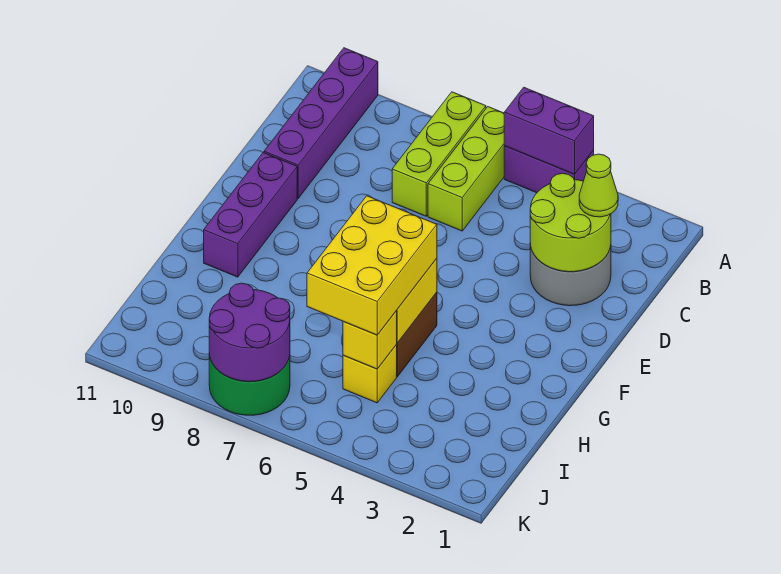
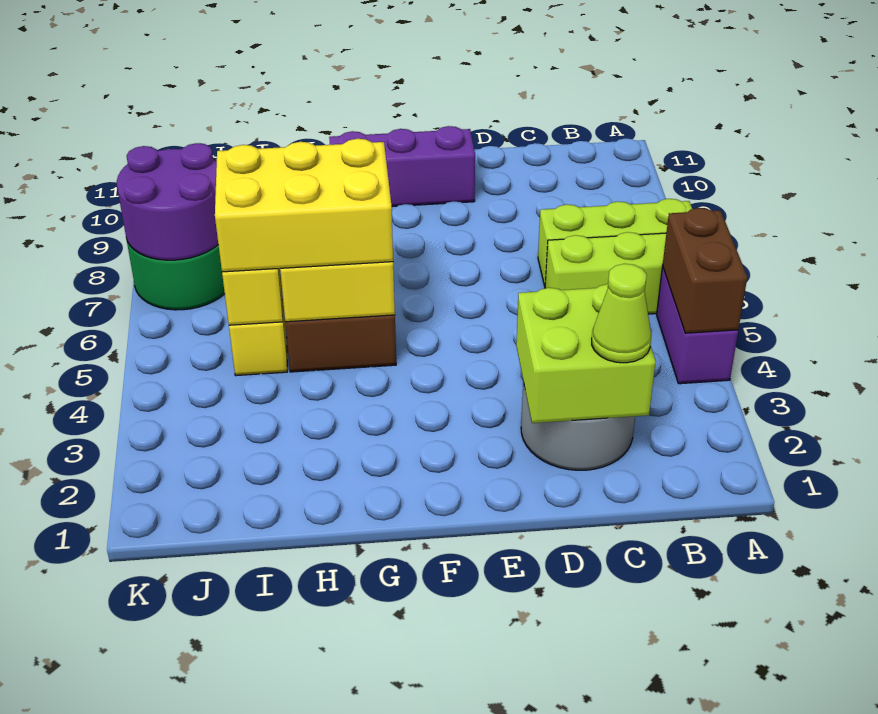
purple brick A4:A5 level 2 -> brown brick A4:A5 level 2
purple brick A10:D10 level 1 -> none
lime round brick C2:D3 level 2 -> lime brick C2:D3 level 2

